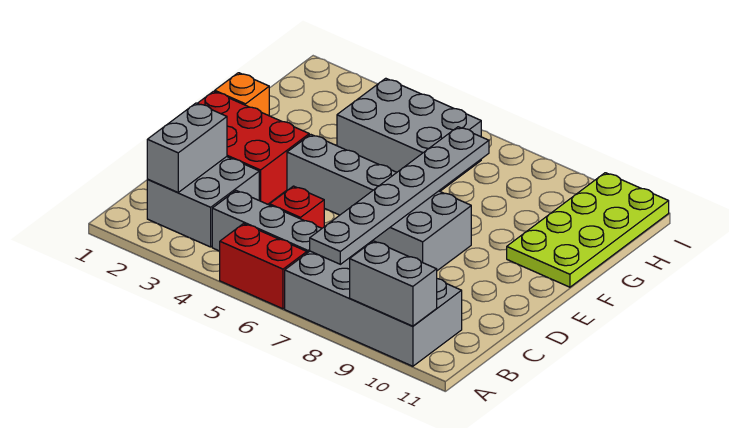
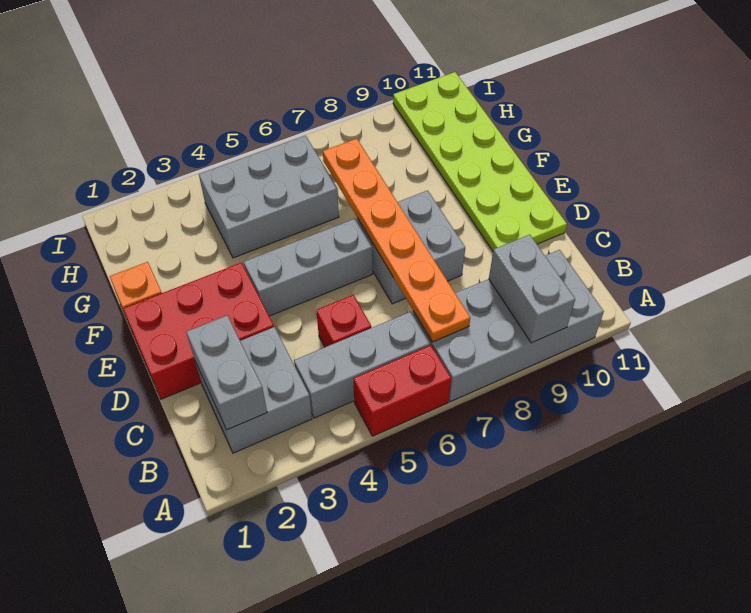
grey brick A9:A10 level 2 -> grey brick A9:B9 level 2
grey plate B7:G7 level 2 -> orange plate B7:G7 level 2
lime plate F10:I11 level 1 -> lime plate D10:I11 level 1

